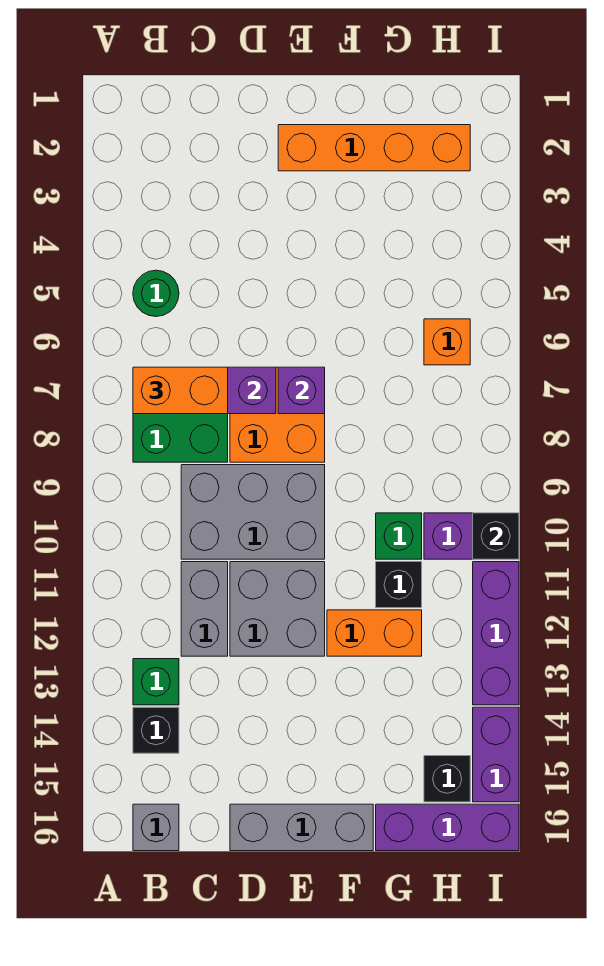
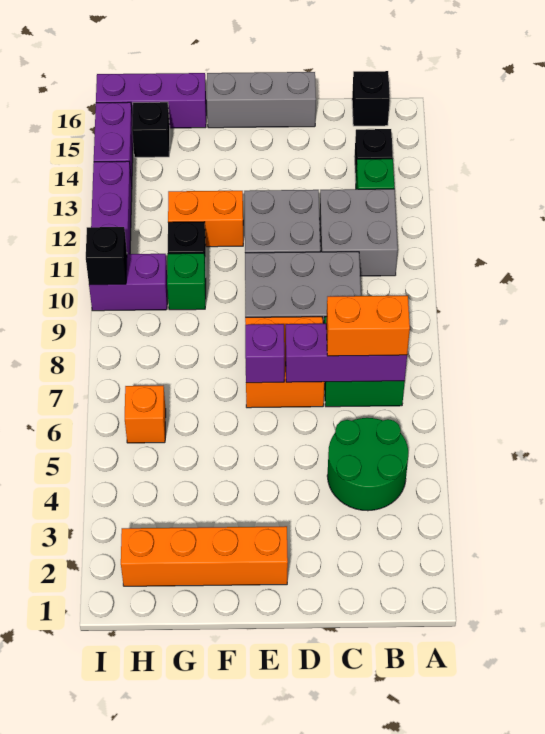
green round brick B5 level 1 -> green round brick B4:C5 level 1
grey brick B16 level 1 -> black brick B16 level 1
grey brick C11:C12 level 1 -> grey brick B11:C12 level 1

